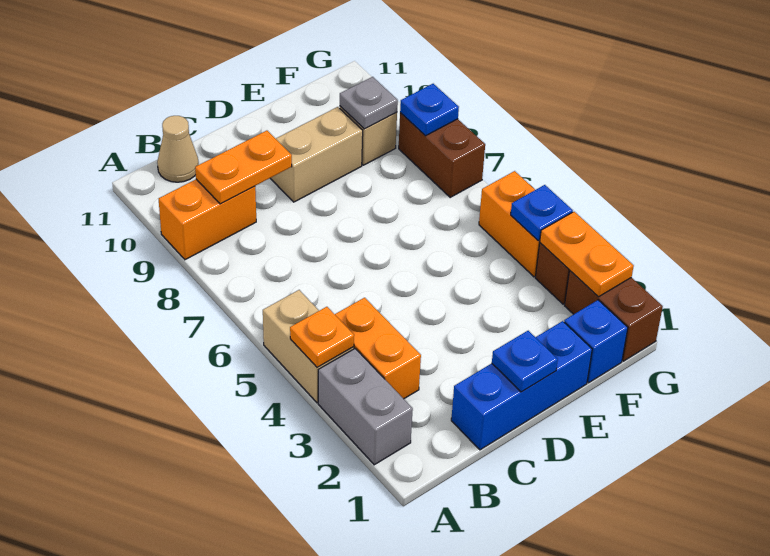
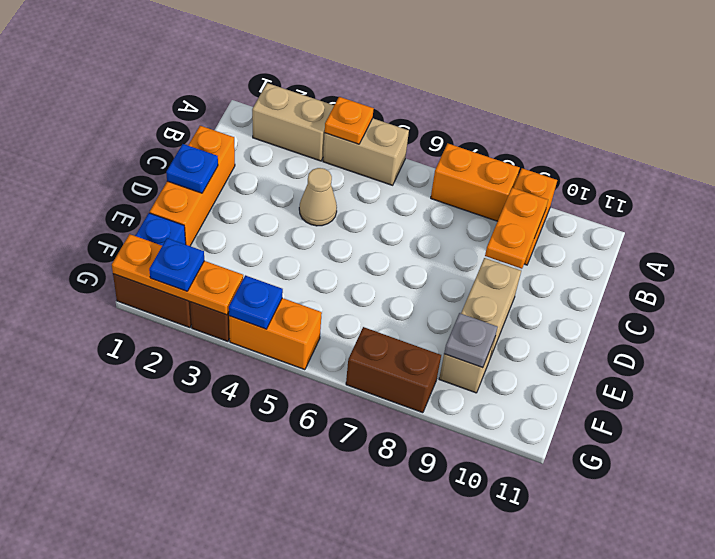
grey brick A2:A3 level 1 -> tan brick A2:A3 level 1
orange brick B3:B4 level 1 -> orange brick A7:A8 level 1
tan cone B11 level 1 -> tan cone C4 level 1
blue brick C1:E1 level 1 -> orange brick C1:E1 level 1
orange plate G2:G3 level 2 -> orange plate G1:G3 level 2
blue plate G8 level 2 -> blue plate G2 level 3

